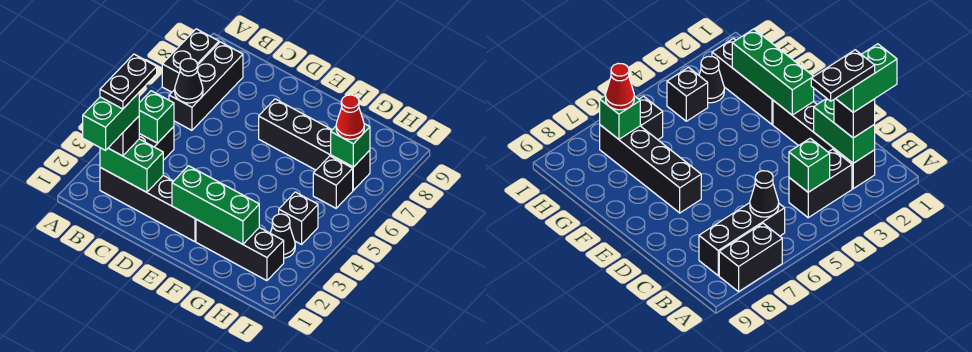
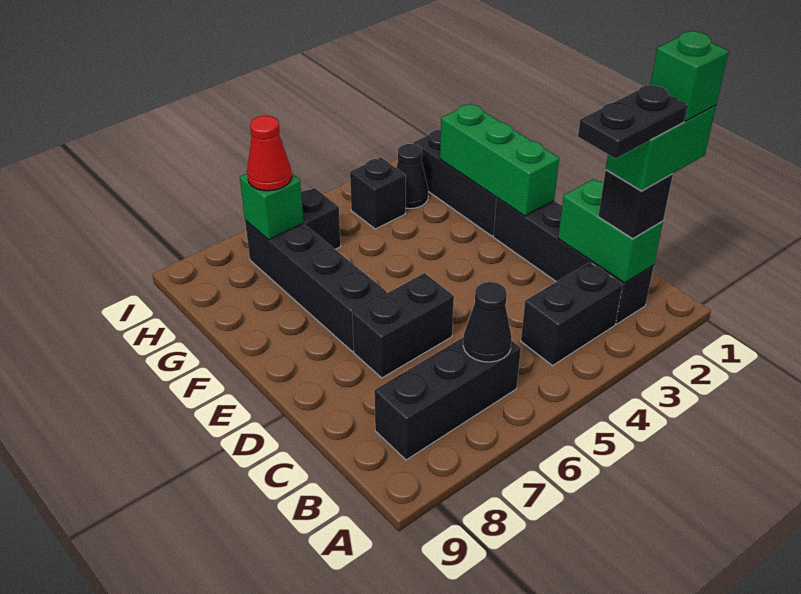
black brick A7:A8 level 1 -> black brick D6:D7 level 1
green brick B4 level 2 -> green brick B1 level 5

